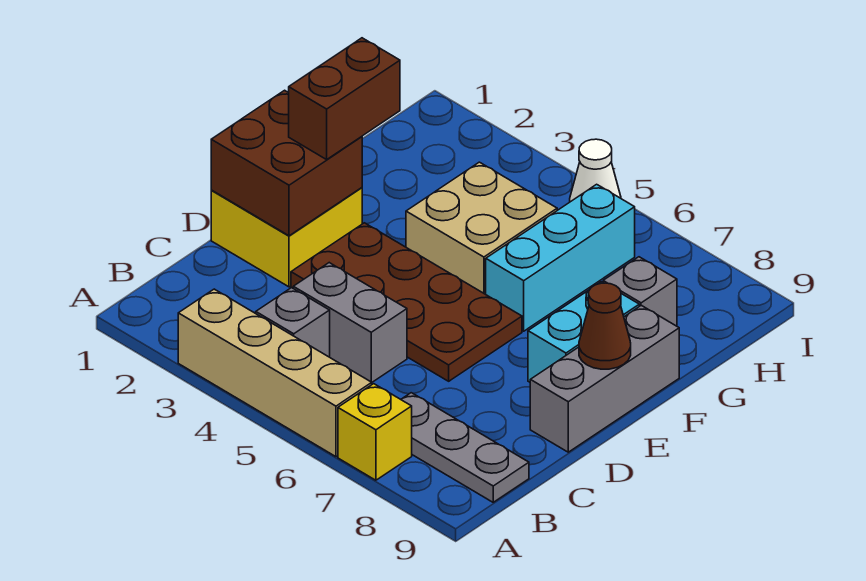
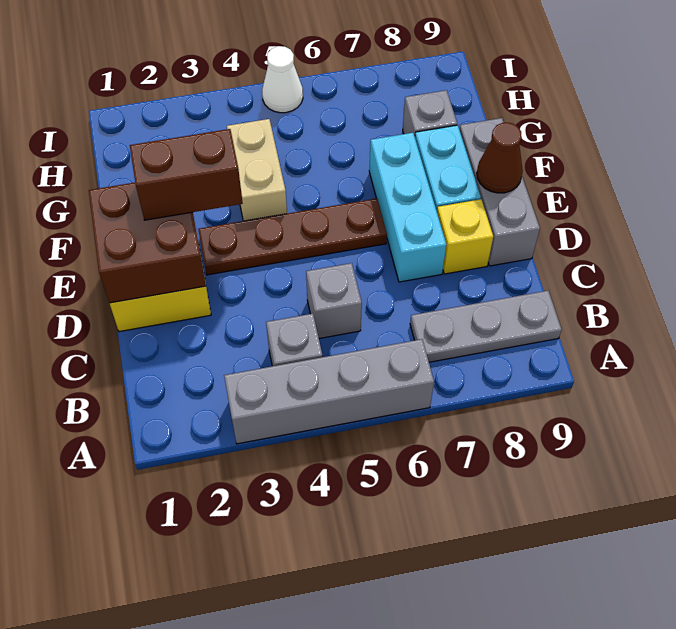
tan brick A3:A6 level 1 -> grey brick A3:A6 level 1
yellow brick A7 level 1 -> yellow brick D8 level 1
grey brick C4:C5 level 1 -> grey brick C5 level 1
brown plate D3:E6 level 1 -> brown plate E3:E6 level 1
brown brick E2:F2 level 3 -> brown brick E2:E3 level 3
tan brick F4:G5 level 1 -> tan brick F4:G4 level 1
cyan brick F6:H6 level 1 -> cyan brick D7:F7 level 1

